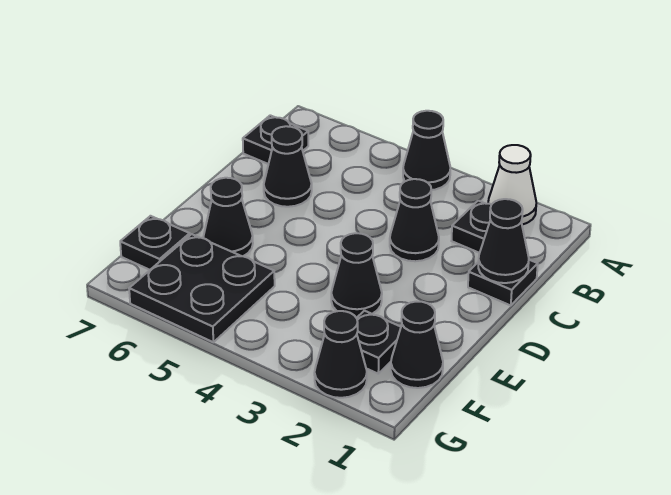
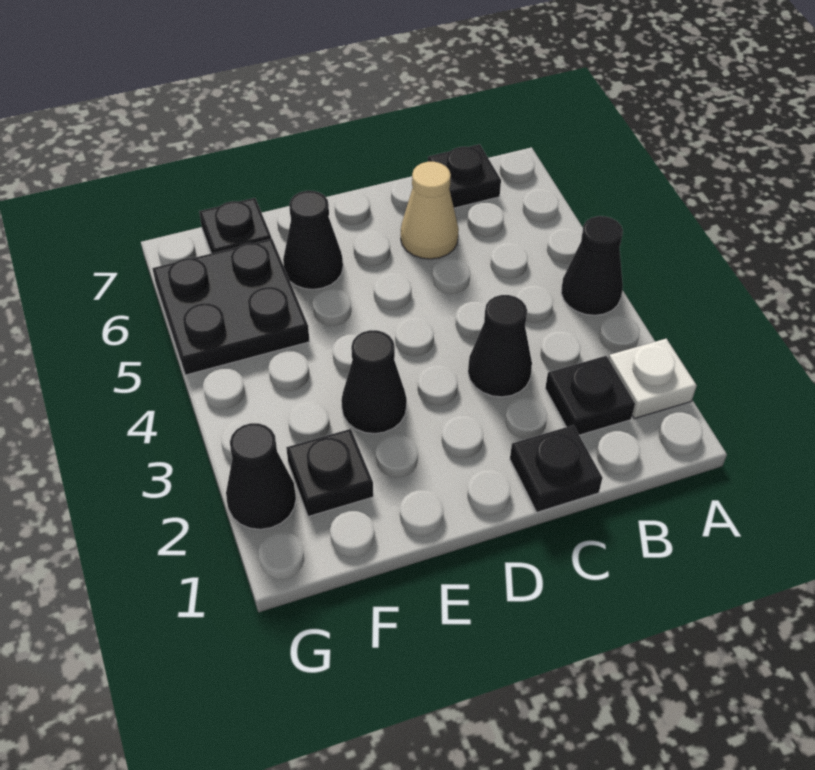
white cone A2 level 1 -> white plate A2 level 1
black cone C1 level 2 -> none
black cone C6 level 1 -> tan cone C6 level 1
black cone F1 level 1 -> none

